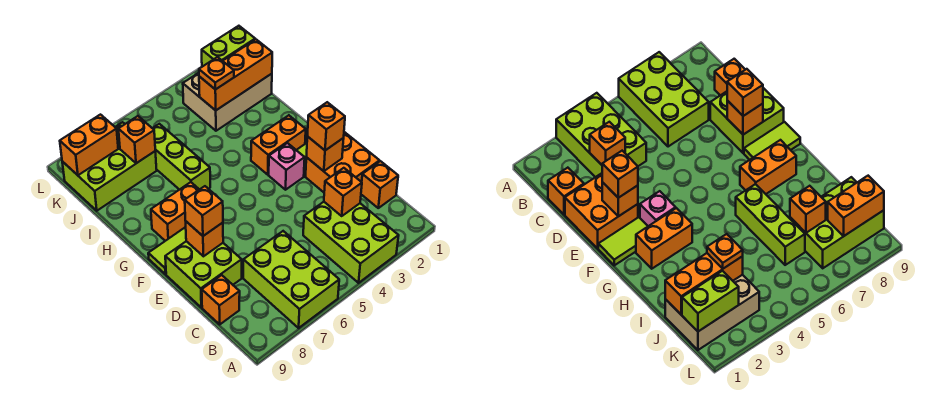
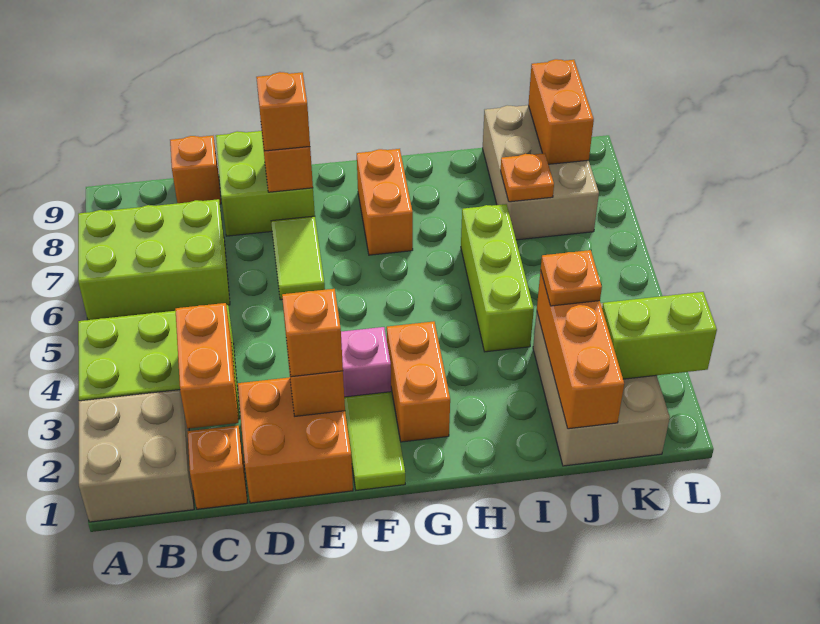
none -> tan brick A1:B2 level 1
orange brick C3 level 2 -> orange brick C2:C3 level 2
lime tile F8:F9 level 1 -> lime tile E6:E7 level 1
lime brick H6:J6 level 1 -> lime brick I4:I6 level 1
lime brick J7:K9 level 1 -> tan brick J7:K9 level 1
orange brick J7 level 2 -> orange plate J7 level 2
lime brick K1:K2 level 2 -> lime brick K2:L2 level 2

